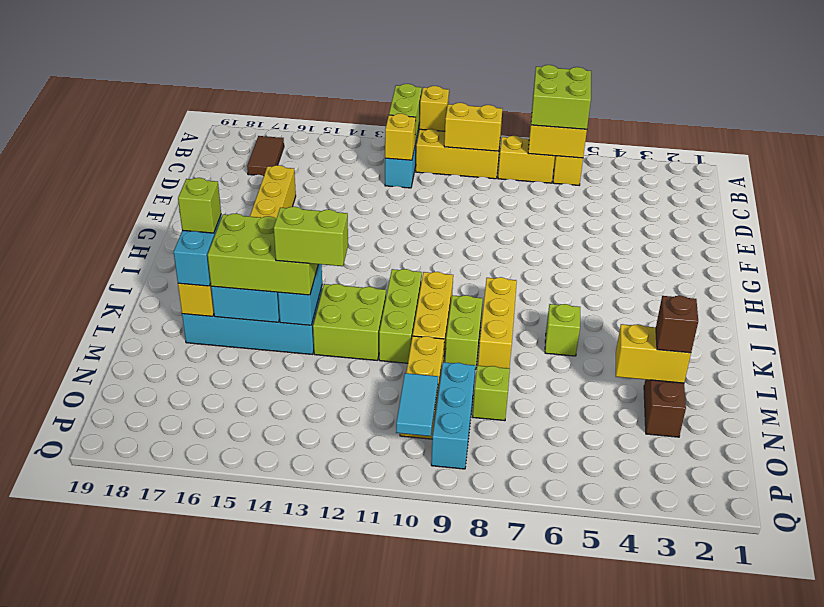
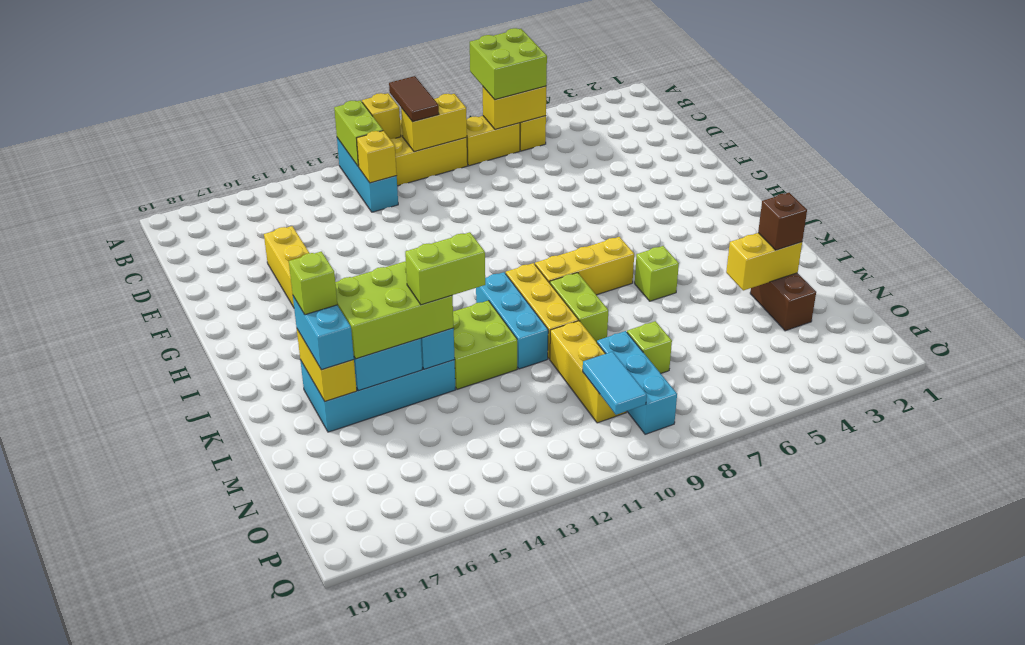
brown tile B17:C17 level 1 -> brown tile A10:B10 level 3
yellow brick J8:L8 level 1 -> yellow brick J7:J9 level 1
lime brick J11:L11 level 1 -> cyan brick J11:L11 level 1

